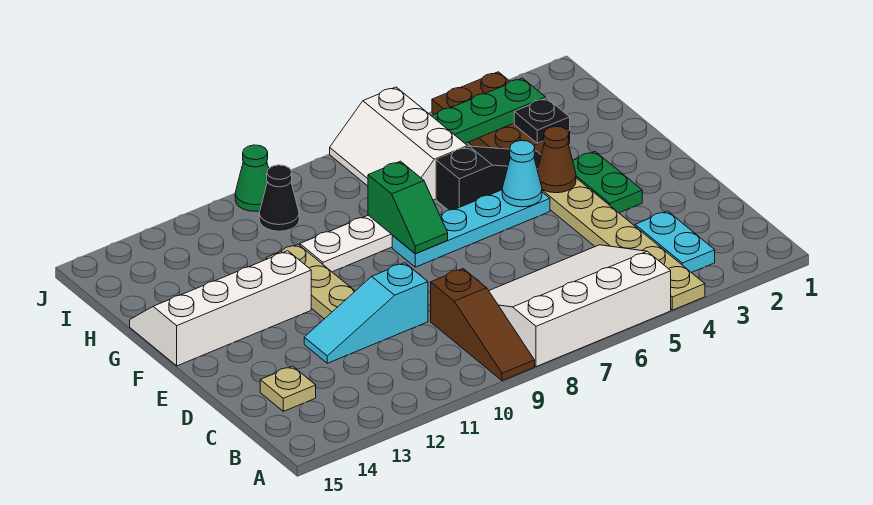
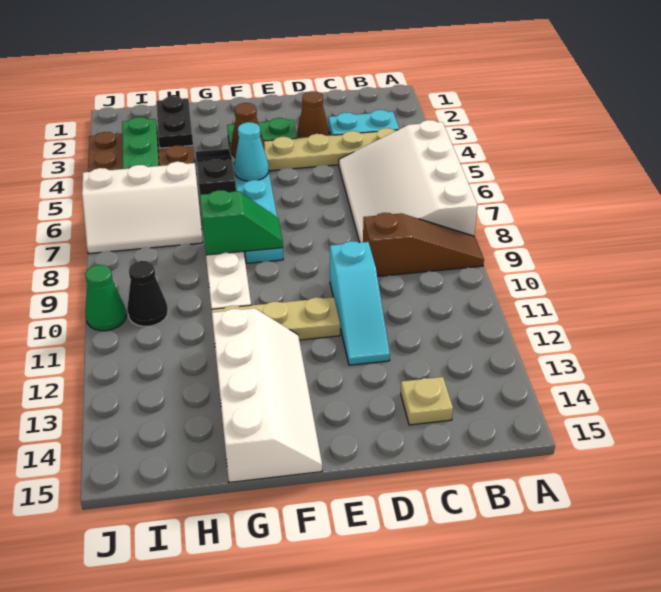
none -> brown cone D3 level 1
white slope F12:G15 level 1 top F -> white slope F12:G15 level 1 top G
black plate H3 level 2 -> black plate H2:H3 level 2

